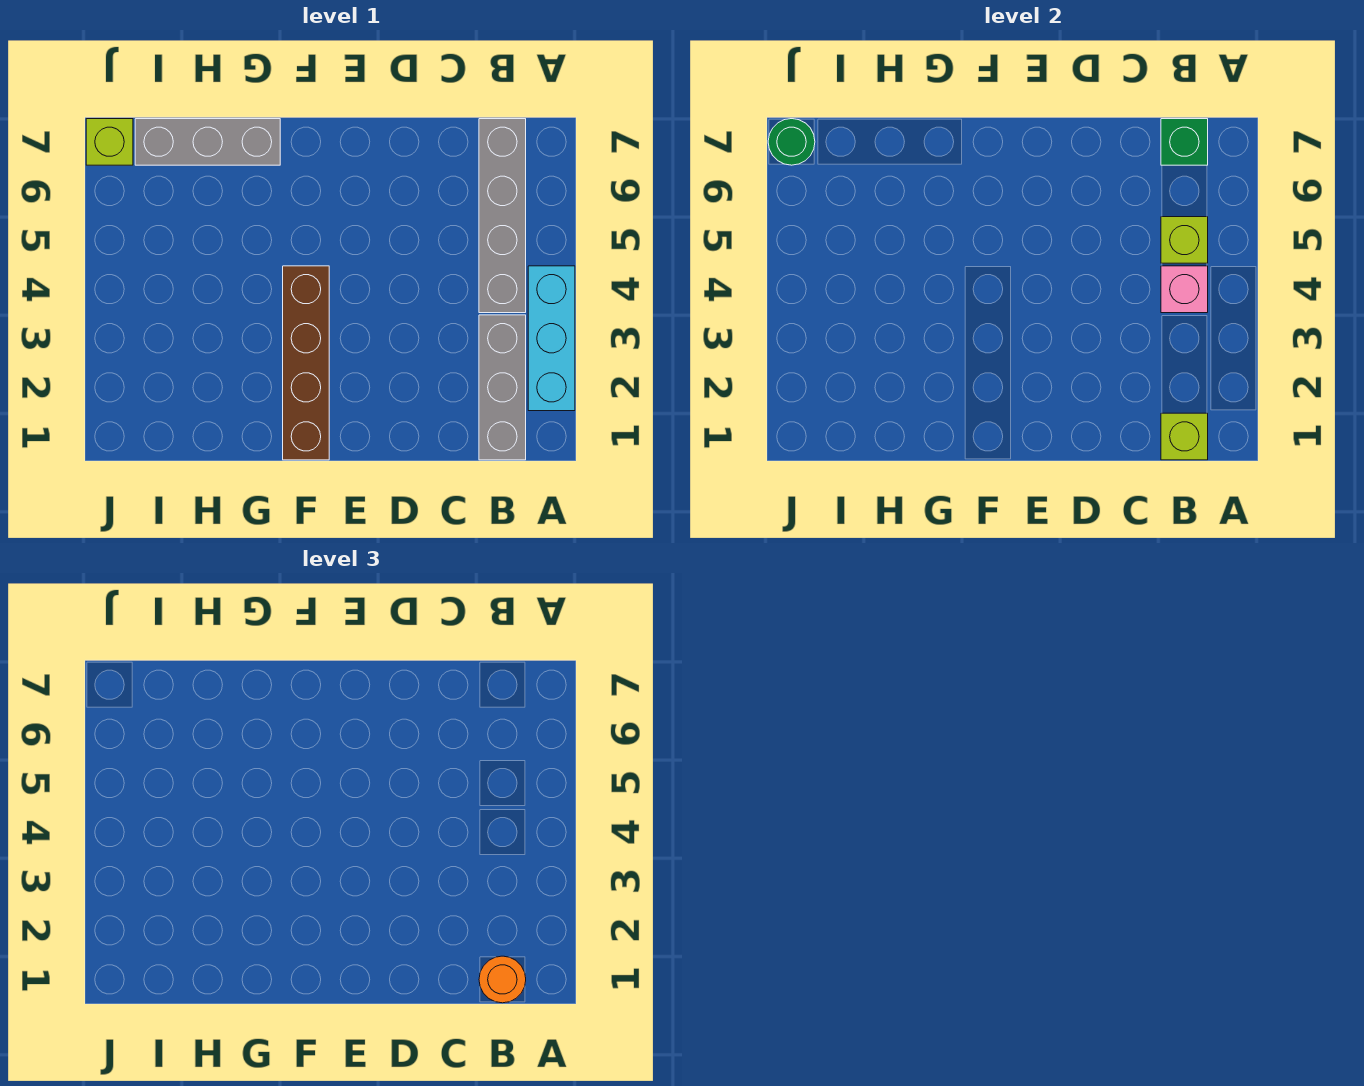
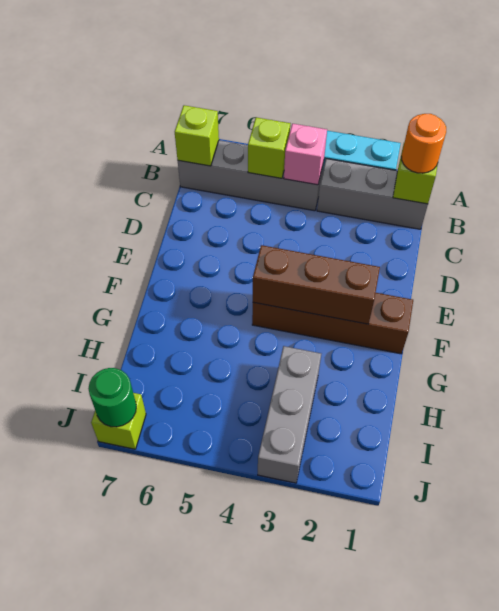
green brick B7 level 2 -> lime brick B7 level 2
none -> brown brick F2:F4 level 2
grey brick G7:I7 level 1 -> grey brick H3:J3 level 1

